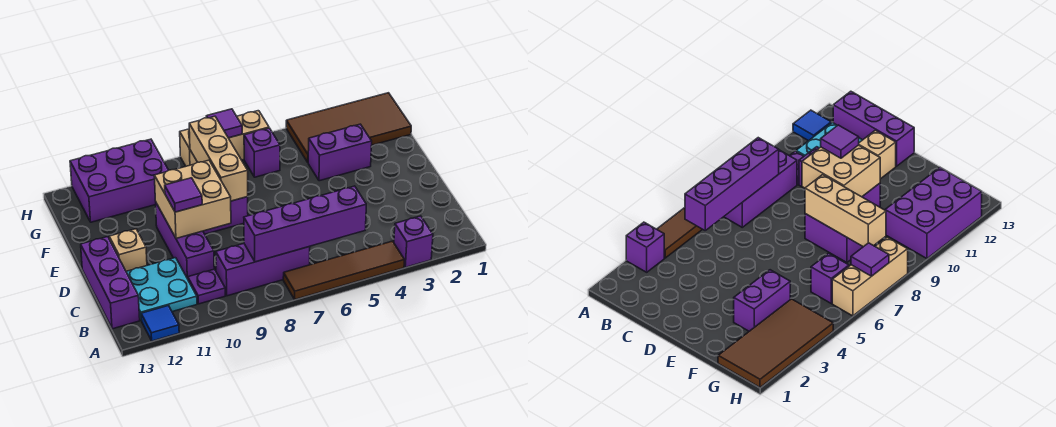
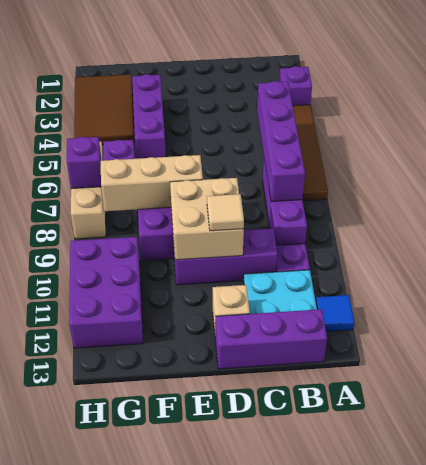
purple tile D10 level 3 -> tan tile D10 level 3
purple brick F3:F4 level 1 -> purple brick F3:F5 level 1
brown tile G1:H4 level 1 -> brown tile G2:H4 level 1
purple tile H7 level 2 -> purple brick H7 level 2

